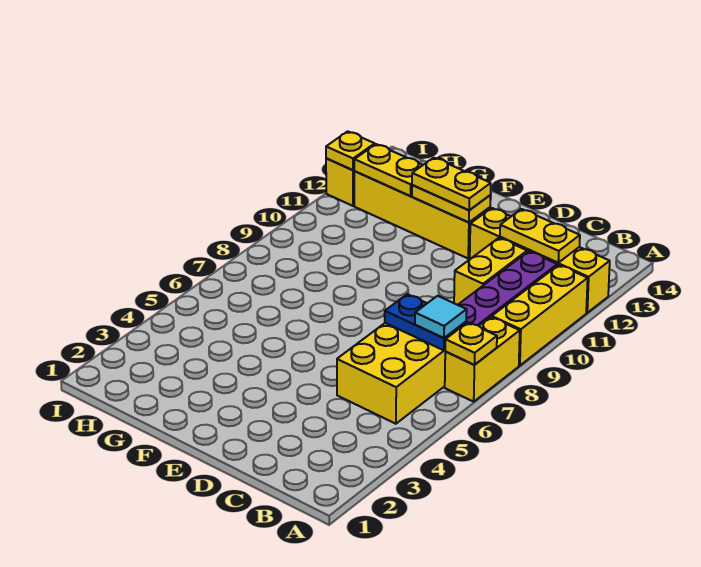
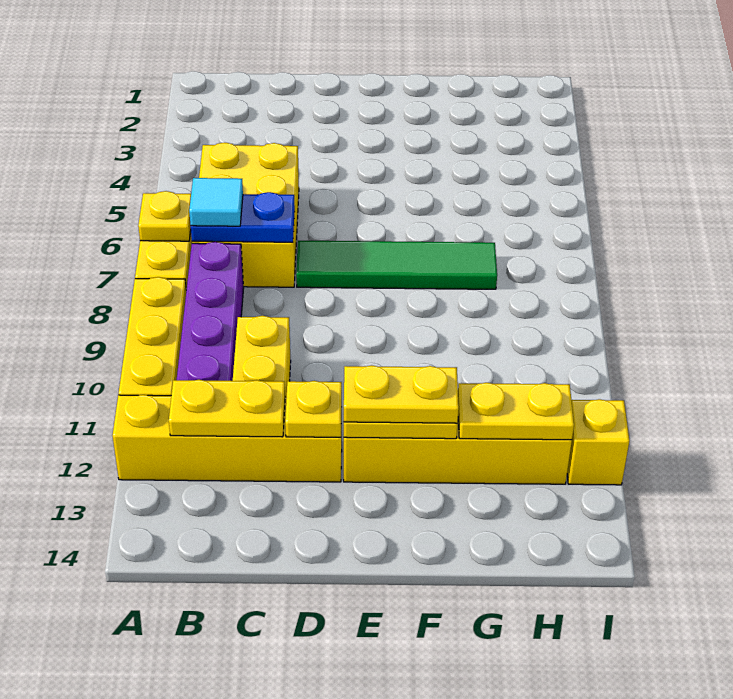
none -> green tile D7:G7 level 1
yellow plate I12 level 2 -> yellow plate D12 level 2

